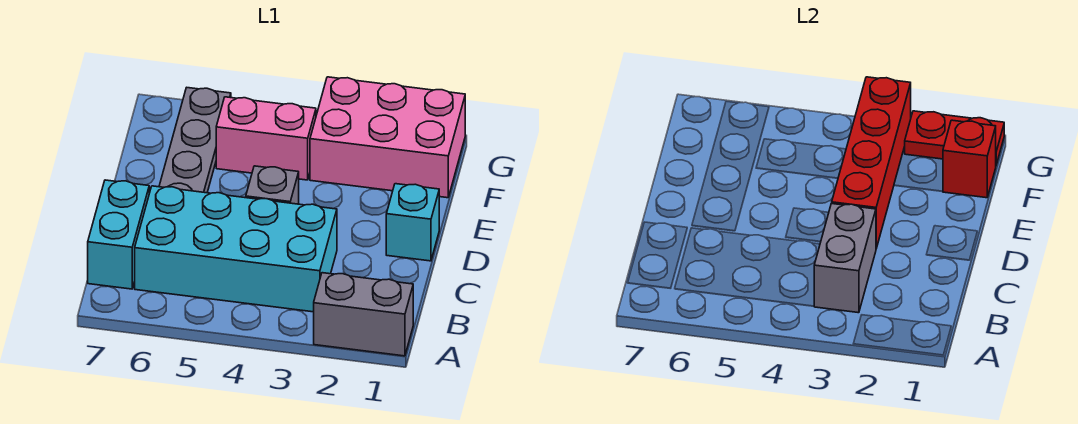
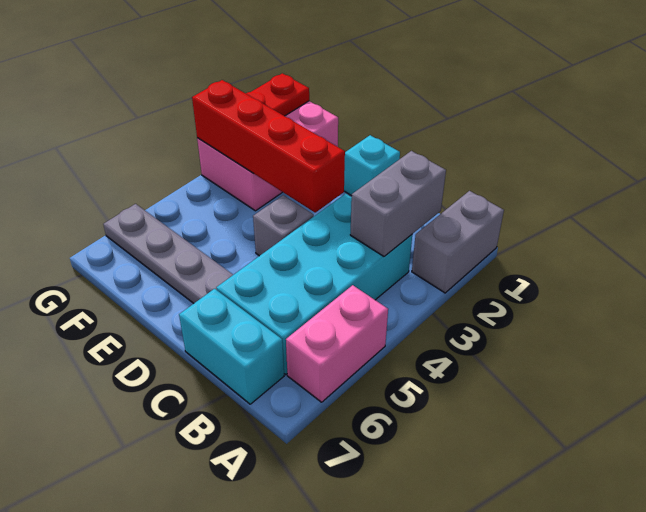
grey brick B3:C3 level 2 -> grey brick B2:B3 level 2
red brick F1 level 2 -> none
pink brick F4:F5 level 1 -> pink brick A5:A6 level 1

